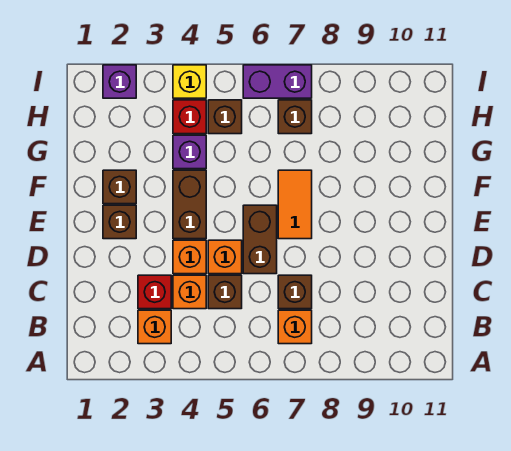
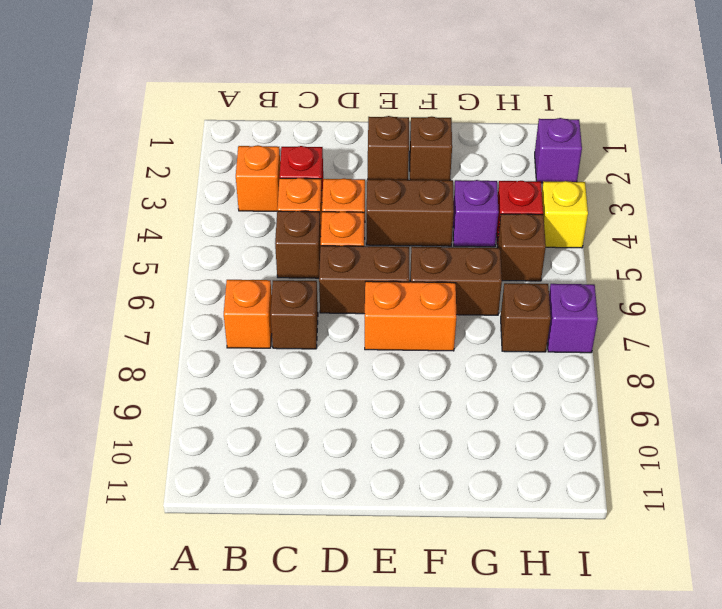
orange tile E7:F7 level 1 -> orange brick E7:F7 level 1
none -> brown brick F6:G6 level 1
purple brick I6:I7 level 1 -> purple brick I7 level 1

